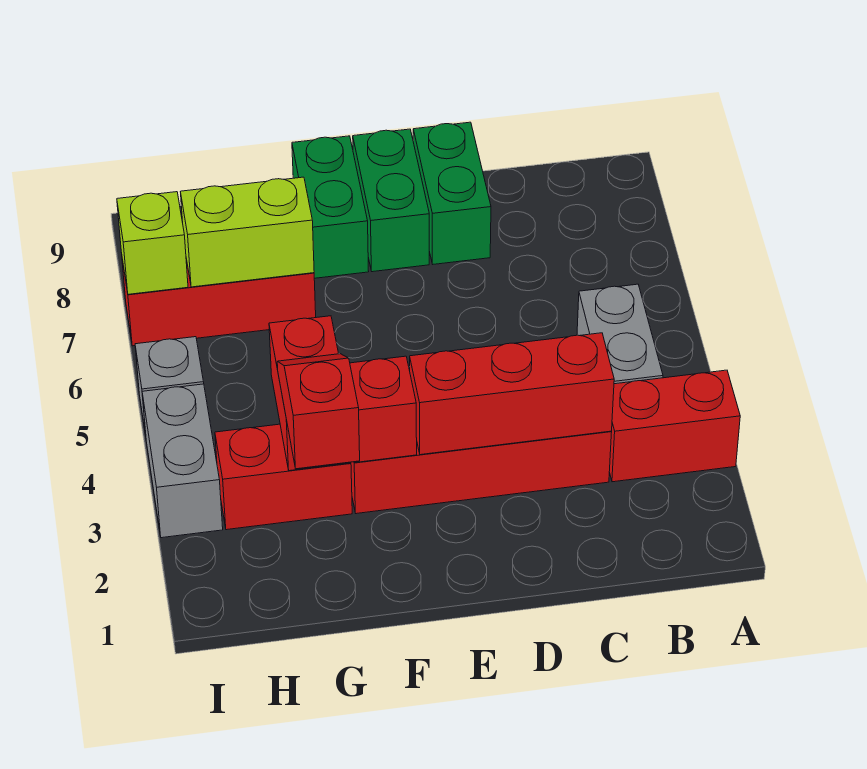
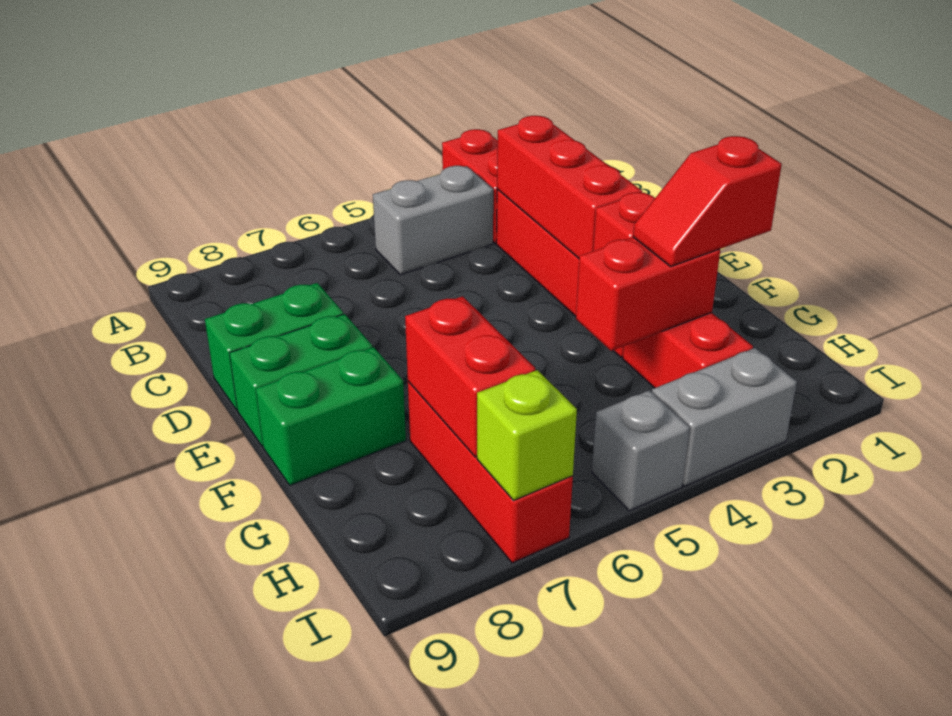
lime brick G7:H7 level 2 -> red brick G7:H7 level 2

